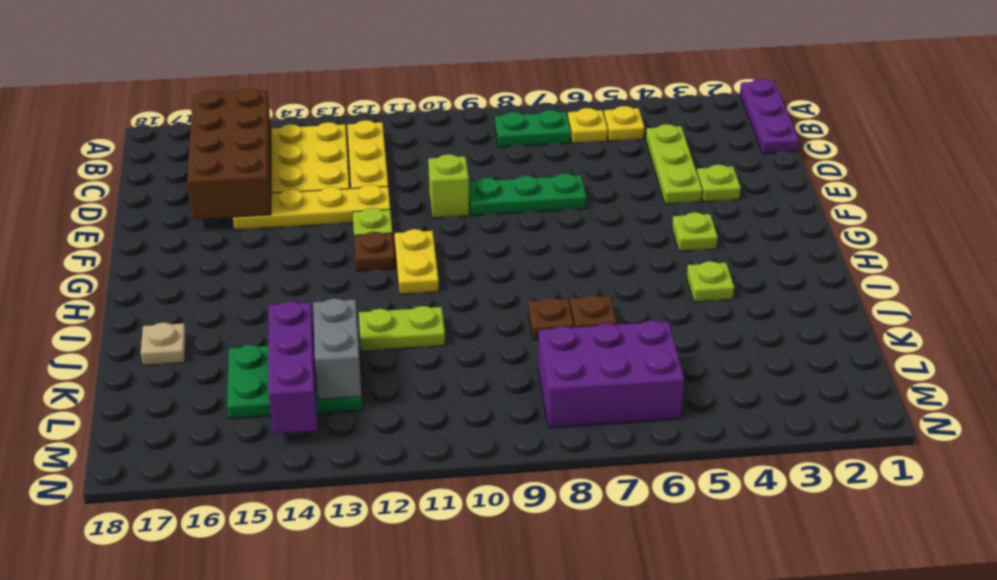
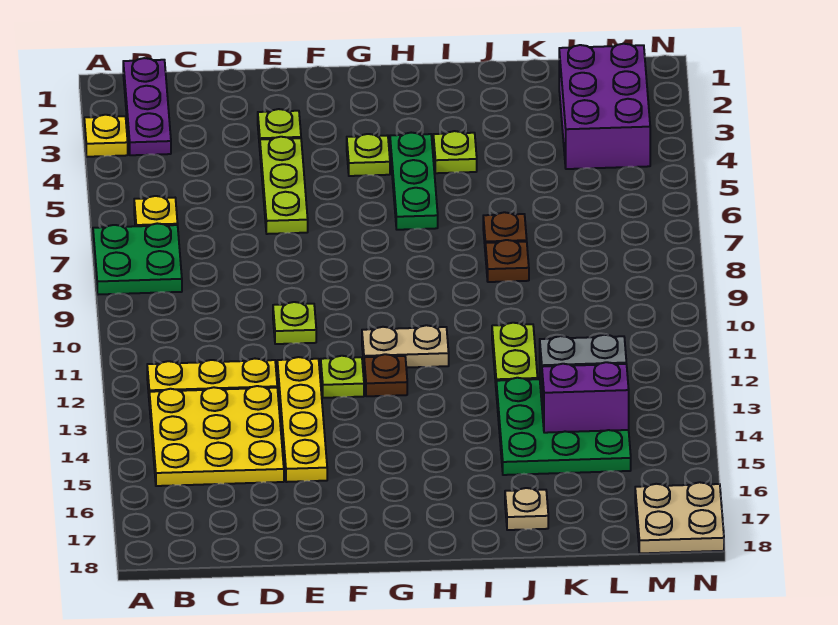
purple plate A1:C1 level 1 -> purple plate B1:B3 level 1
yellow plate B5 level 1 -> yellow plate A3 level 1
green plate B7:B8 level 1 -> green plate A7:B8 level 1
brown brick B15:E16 level 2 -> none
lime plate C4:E4 level 1 -> lime plate E4:E6 level 1
green plate E7:E9 level 1 -> green plate H4:H6 level 1
lime brick E10 level 1 -> lime plate E10 level 1
yellow plate G11:H11 level 1 -> tan plate G11:H11 level 1
green plate K13:L15 level 1 -> green plate J13:L15 level 1
purple brick K14:M14 level 2 -> purple brick K14:L14 level 2
purple brick L6:M8 level 1 -> purple brick L2:M4 level 1
none -> tan plate M17:N18 level 1

